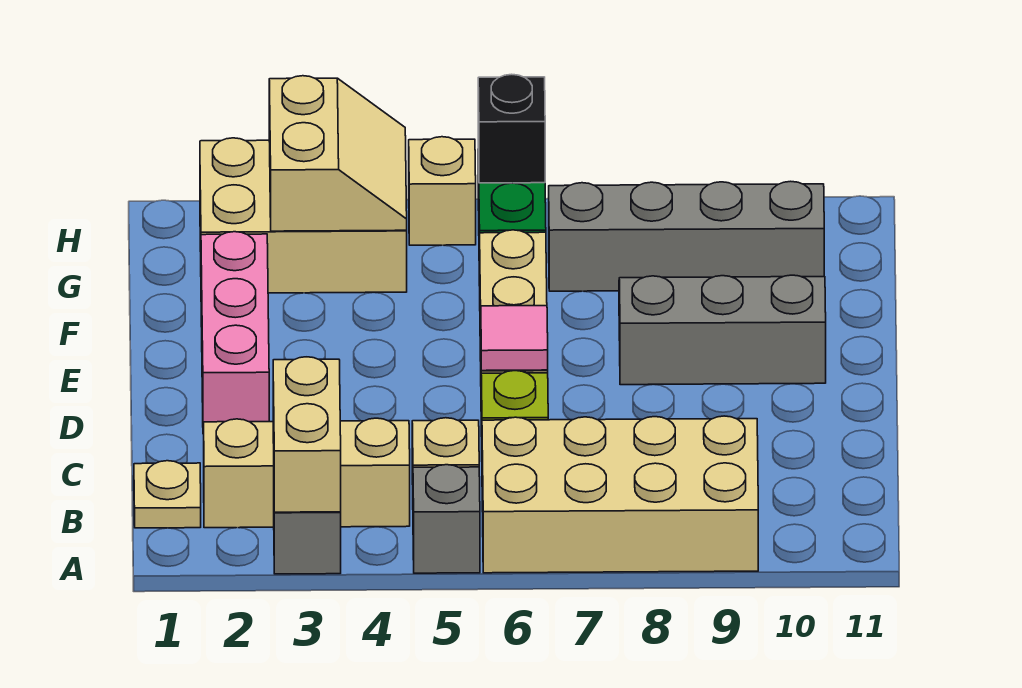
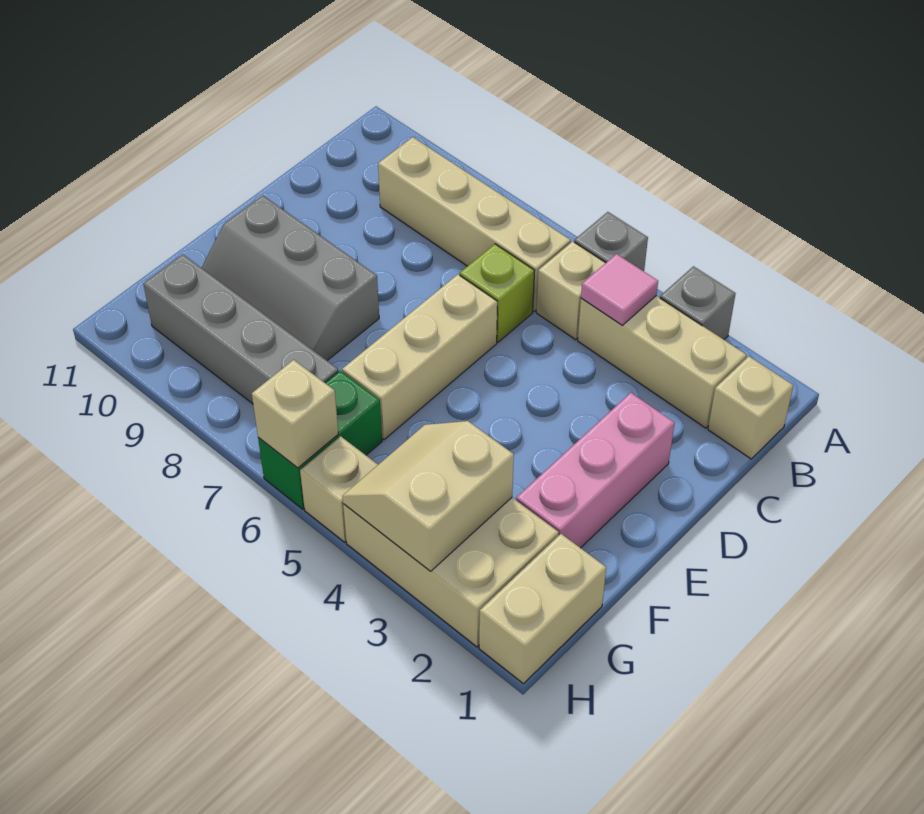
tan brick A3:B3 level 2 -> tan brick G1:H1 level 1
tan brick A6:B9 level 1 -> tan brick B6:B9 level 1
tan plate B1 level 1 -> tan brick B1 level 1
pink tile D6 level 2 -> pink tile B4 level 2
black brick H6 level 2 -> tan brick H6 level 2

